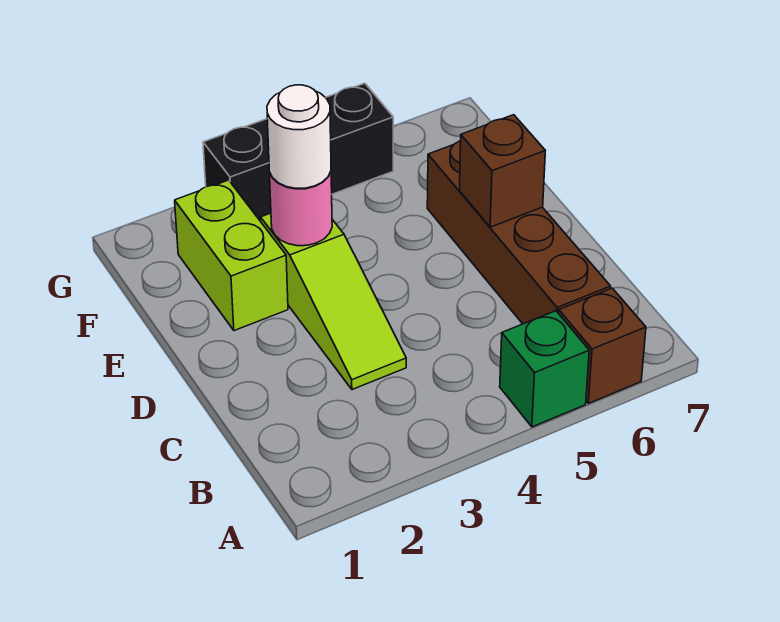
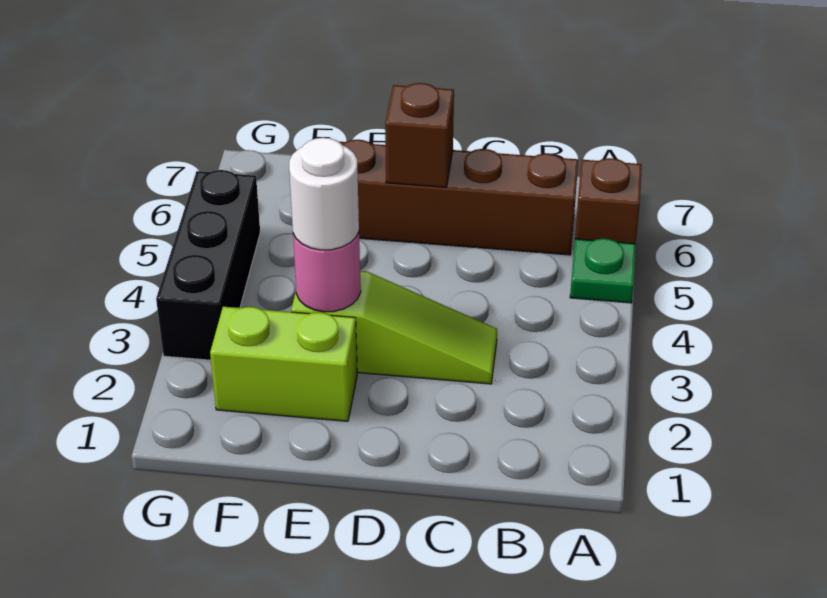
green brick A5 level 1 -> green plate A5 level 1

